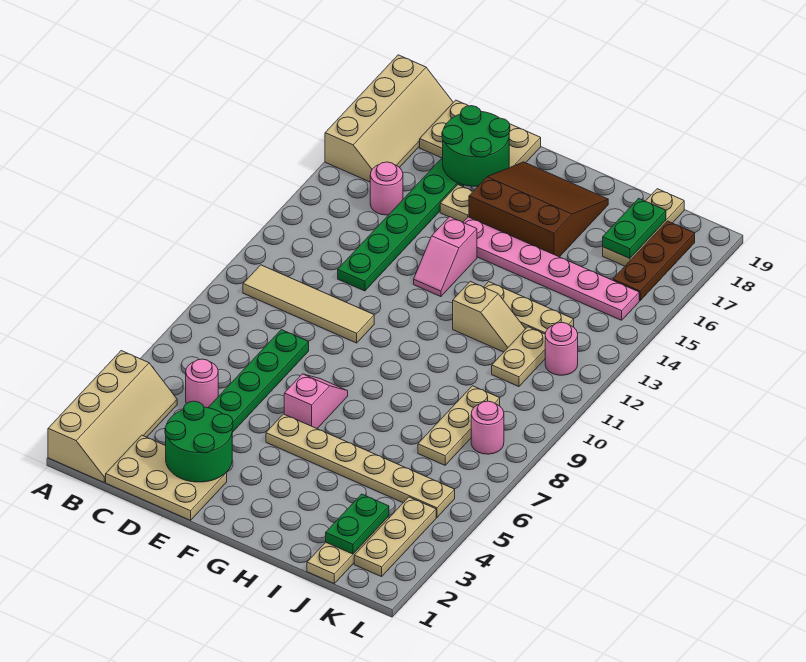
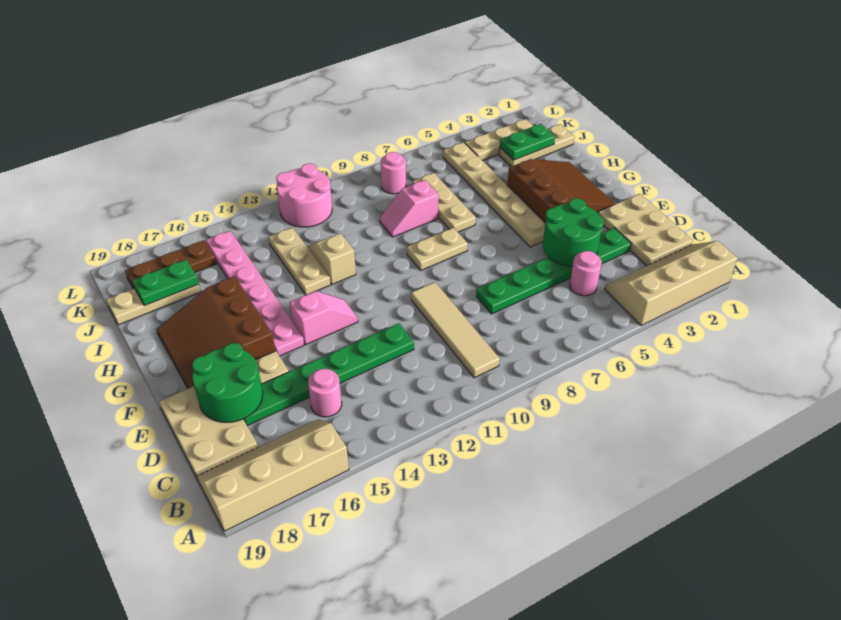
green round brick D2:E3 level 2 -> green round brick D4:E5 level 2
none -> brown slope F2:H4 level 1 top 4
pink slope F6:F7 level 1 top 6 -> pink slope I8:I9 level 1 top 8
tan plate J7:J9 level 1 -> tan plate H7:J7 level 1
tan plate J11:J12 level 1 -> tan plate G8:G9 level 1
pink round brick K12 level 1 -> pink round brick K11:L12 level 1

